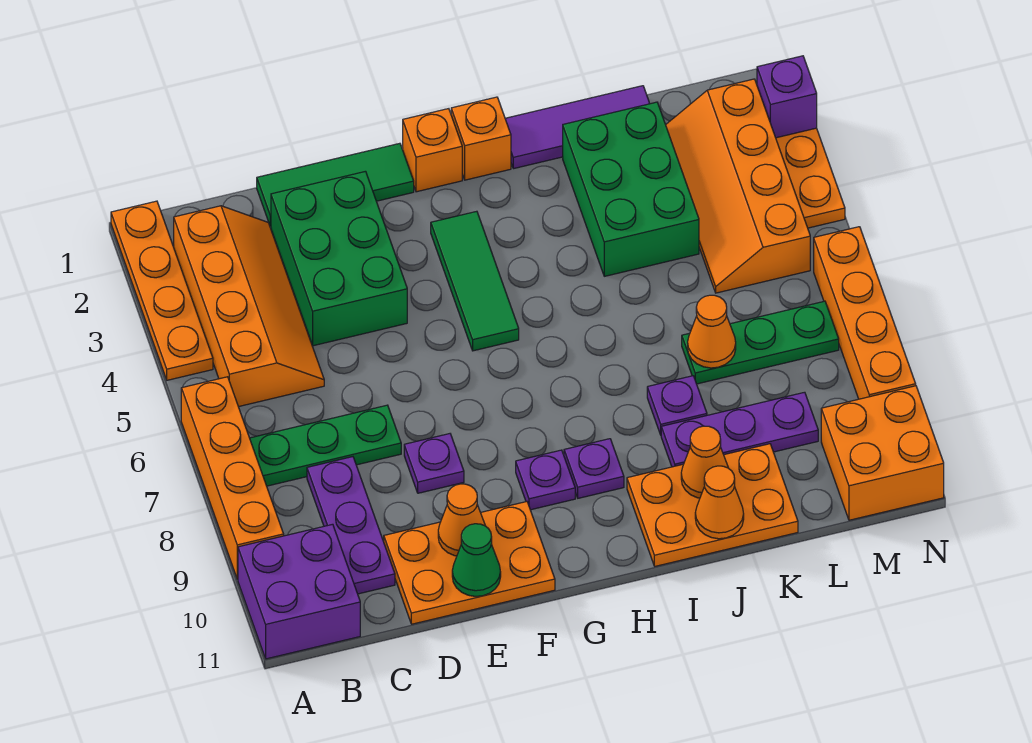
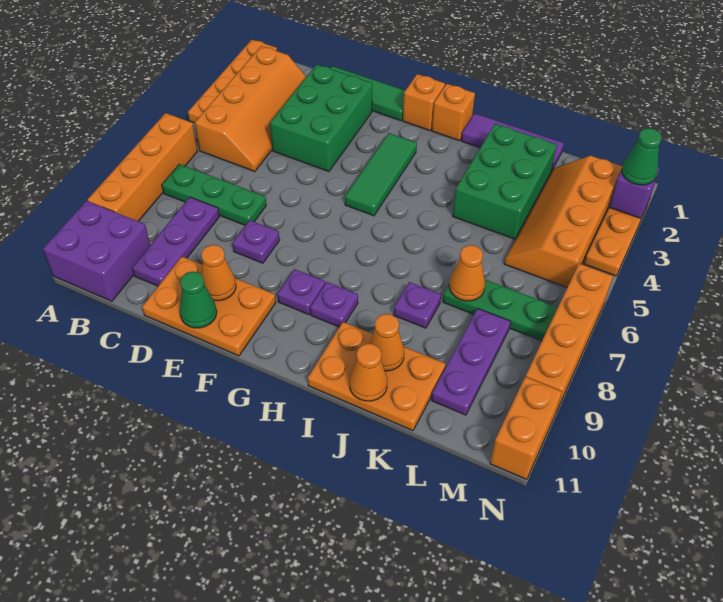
purple plate J9:L9 level 1 -> purple plate L8:L10 level 1
orange brick M10:N11 level 1 -> orange brick N10:N11 level 1
none -> green cone N2 level 3

